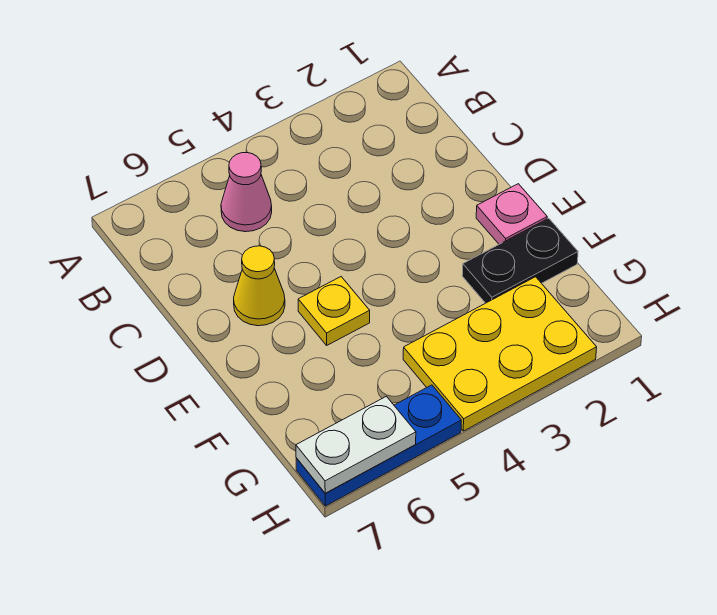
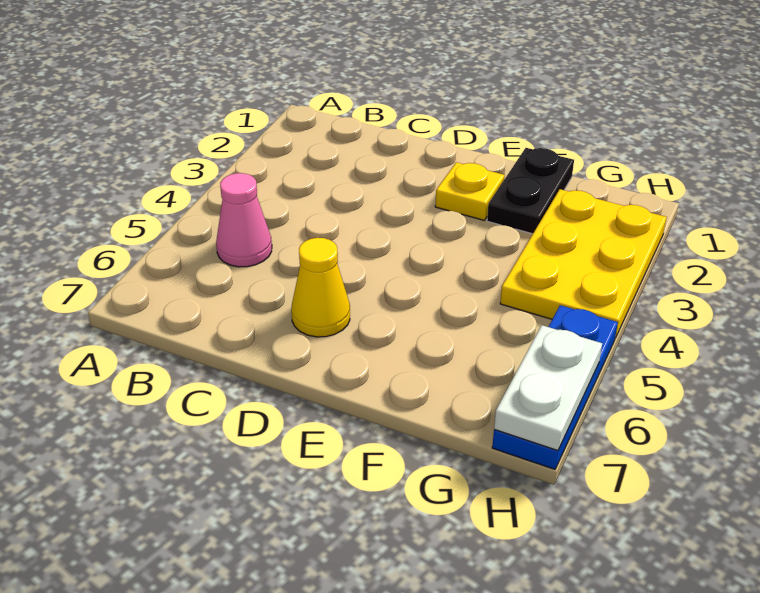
pink plate E1 level 1 -> none
yellow plate E5 level 1 -> yellow plate E2 level 1

